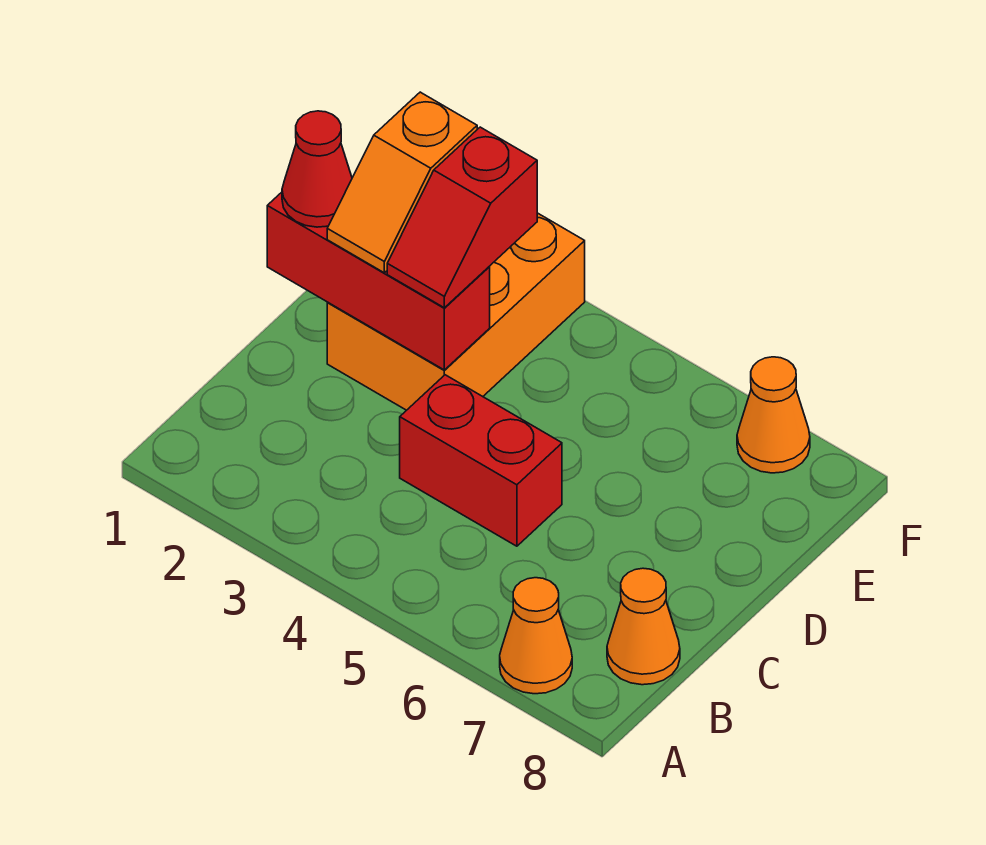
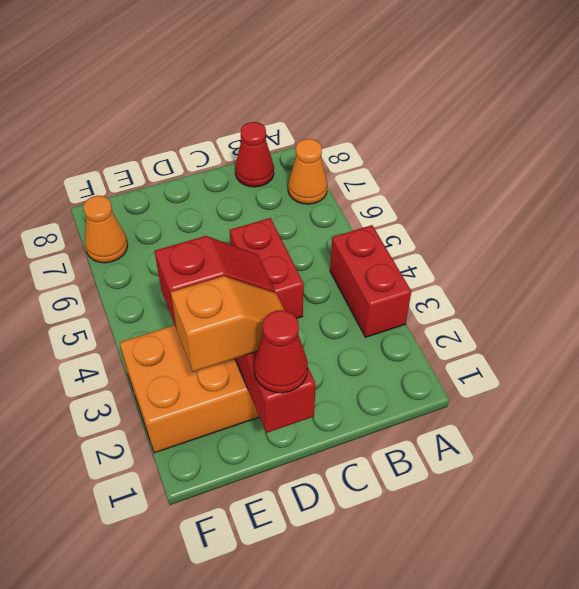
none -> red brick A3:A4 level 1
orange cone B8 level 1 -> red cone B8 level 1

